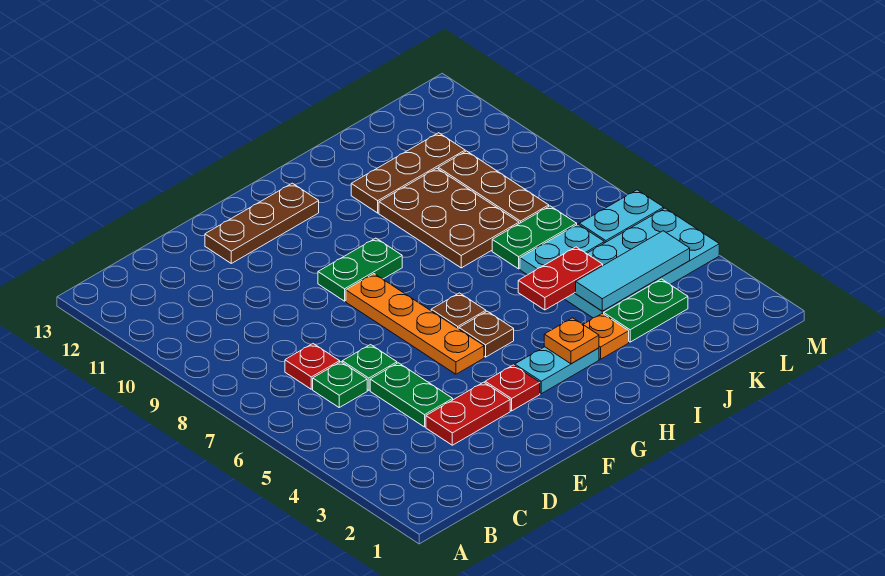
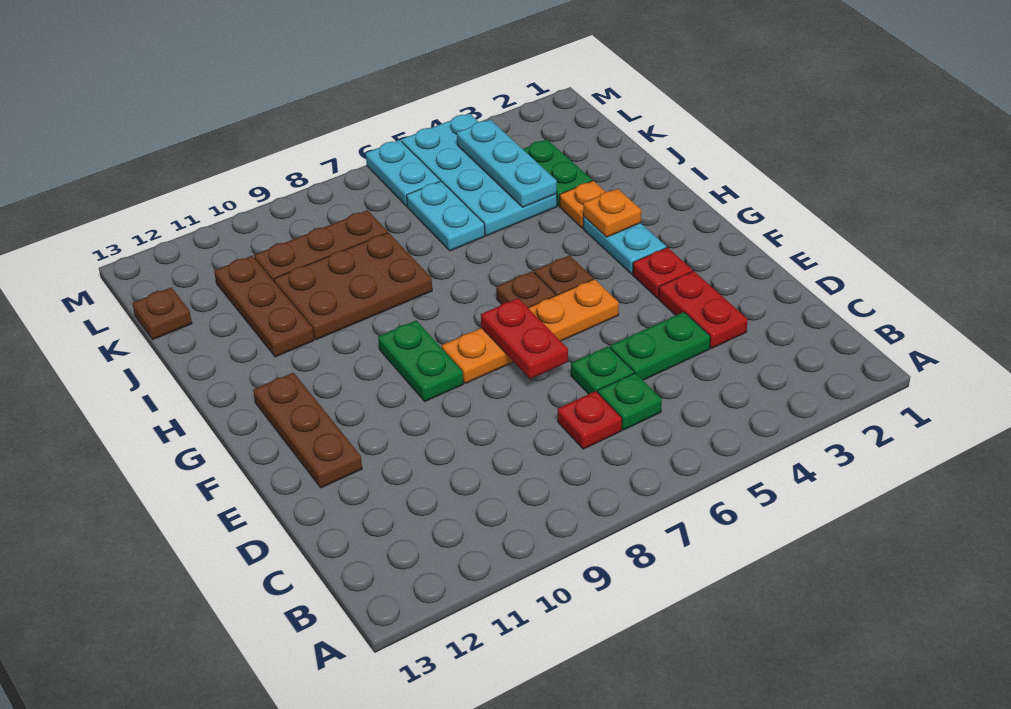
red plate I5:J5 level 2 -> red plate E7:F7 level 2
cyan tile J4:L4 level 2 -> cyan plate J4:L4 level 2
green plate J7:K7 level 1 -> none
none -> brown plate K13 level 1

